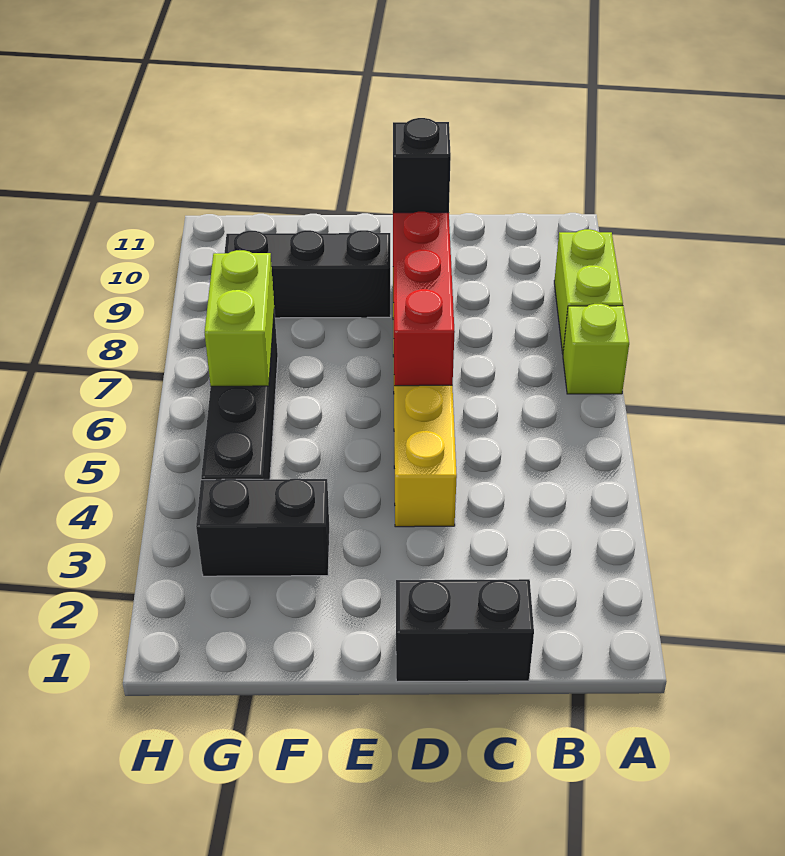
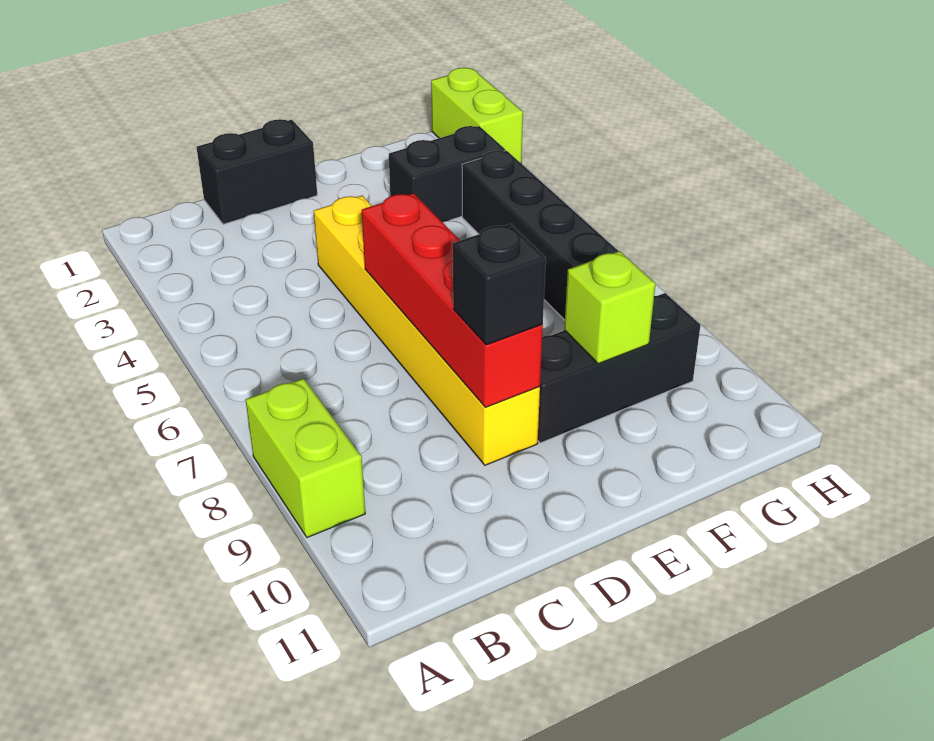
lime brick A7 level 1 -> lime brick F9 level 2
lime brick G6:G7 level 2 -> lime brick H1:H2 level 1

